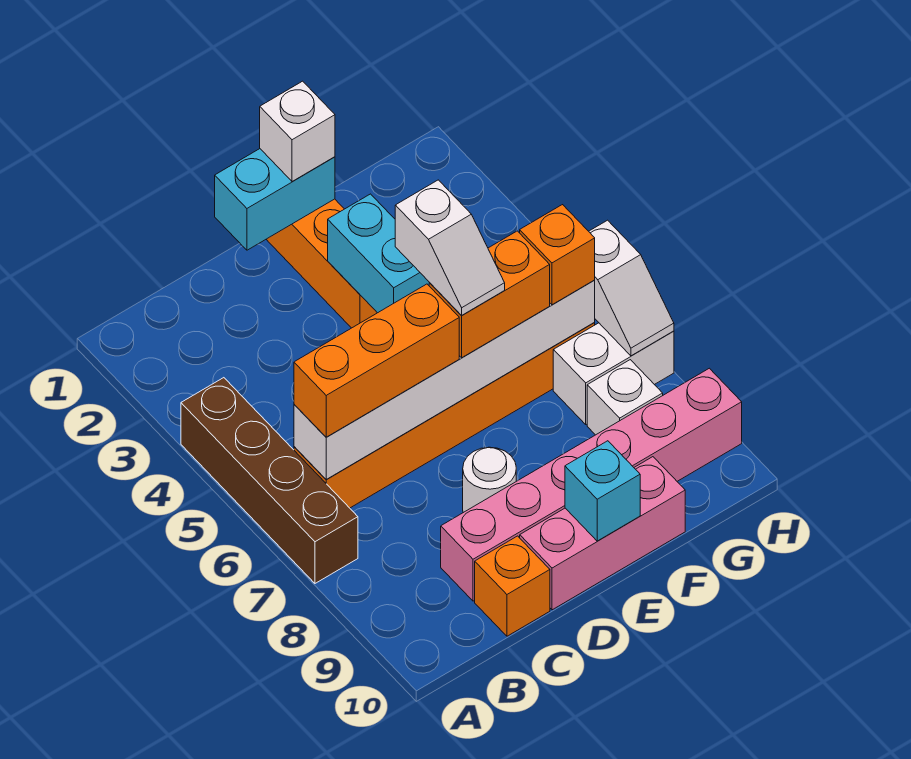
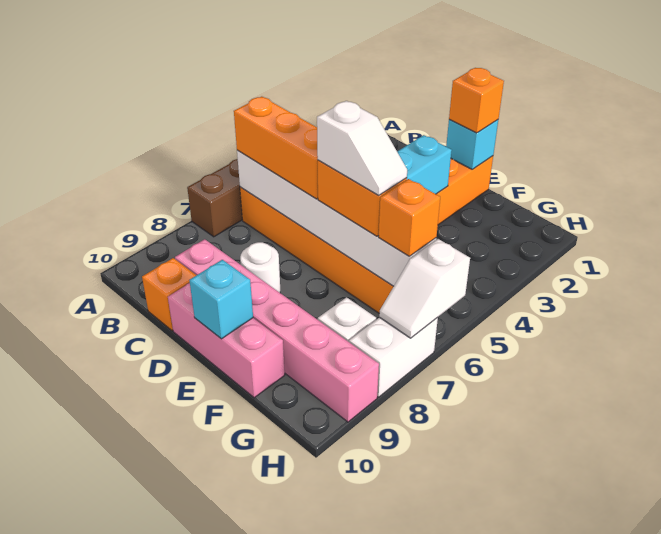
cyan brick D1:E1 level 2 -> cyan brick E1 level 2
white brick E1 level 3 -> orange brick E1 level 3
white slope E5:E6 level 4 top 5 -> white slope E6:F6 level 4 top E
white brick G7:H7 level 1 -> white brick H7:H8 level 1

